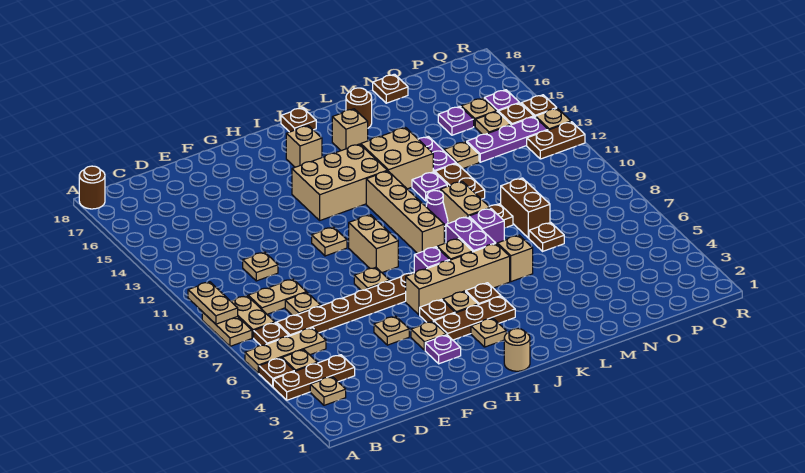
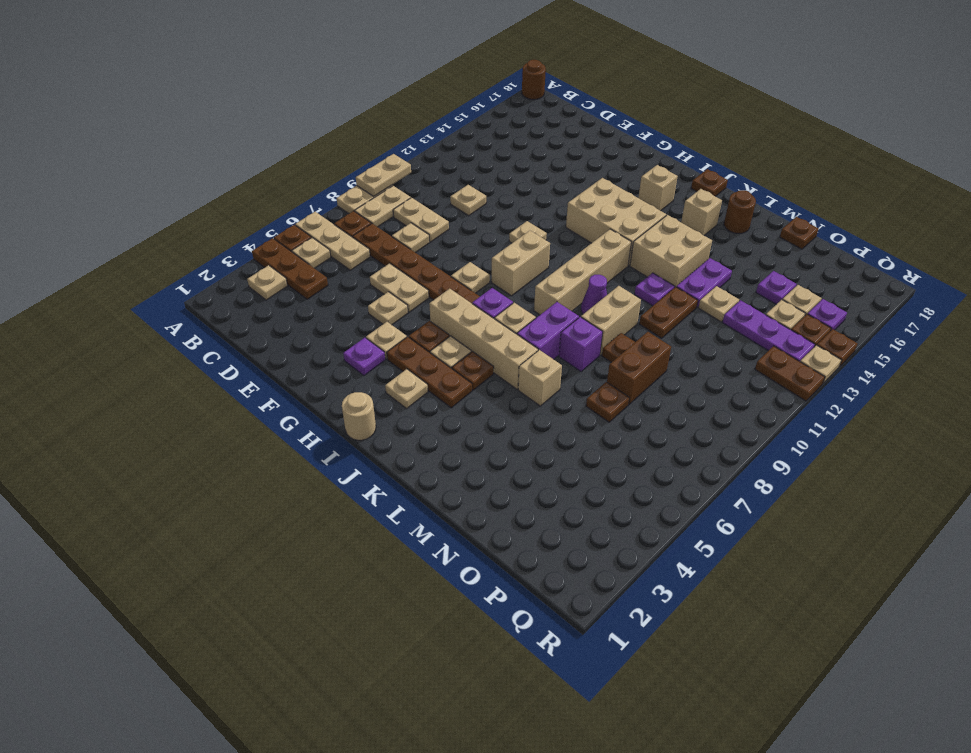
none -> tan plate E6:F6 level 1

